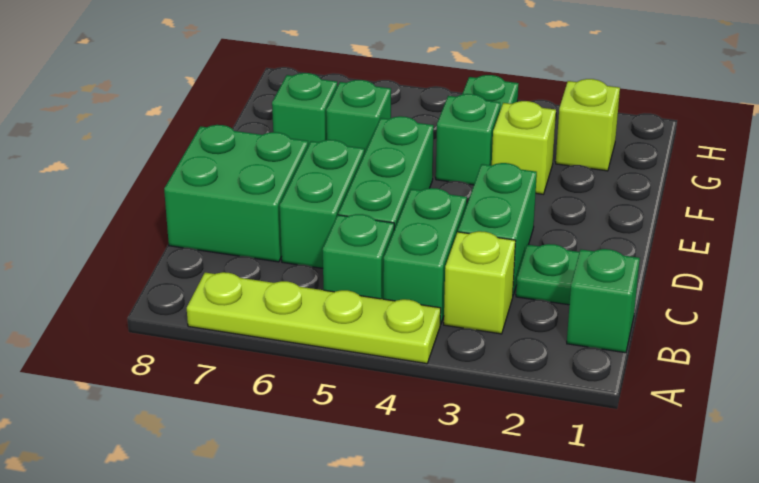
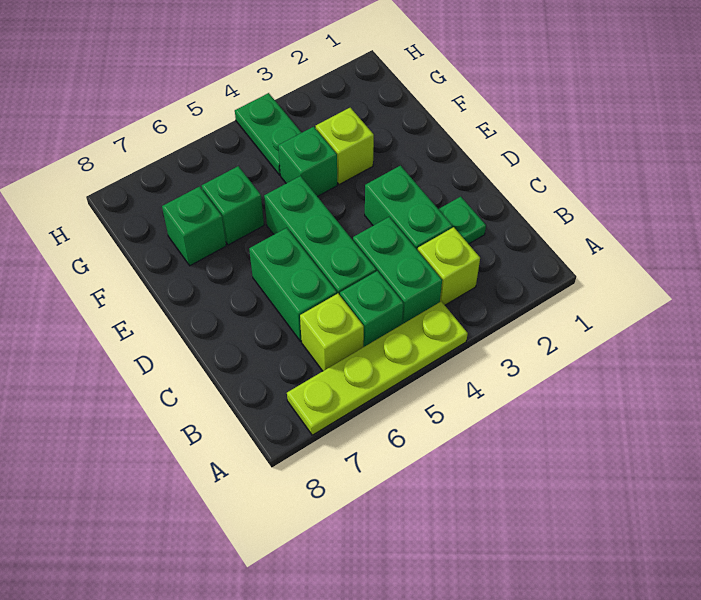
green brick B1 level 1 -> none
green brick C7:D8 level 1 -> none
lime brick G2 level 1 -> lime brick B6 level 1

